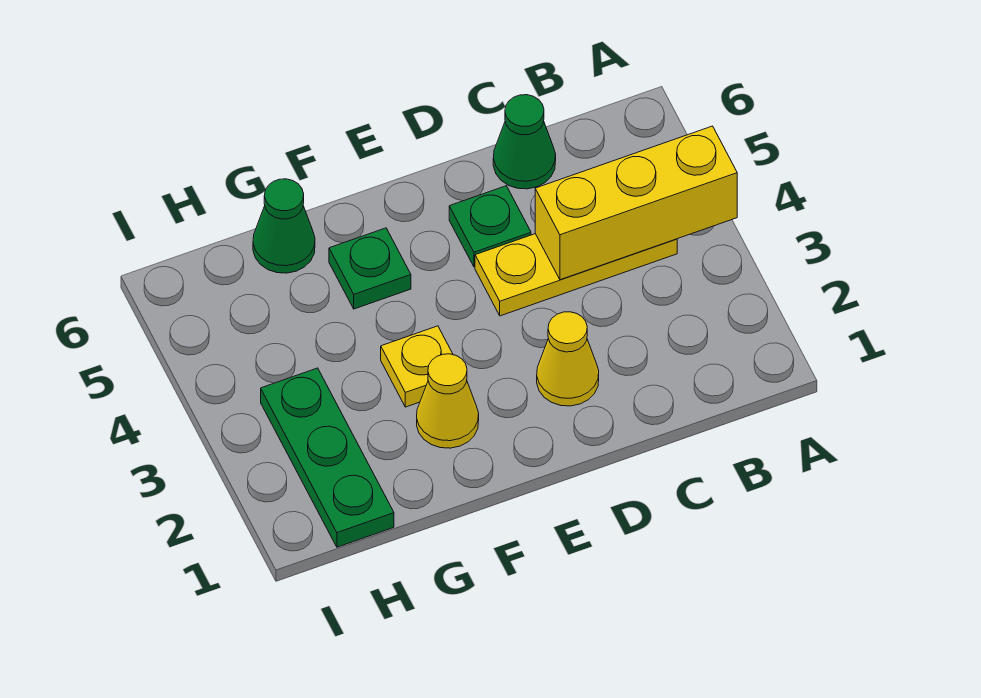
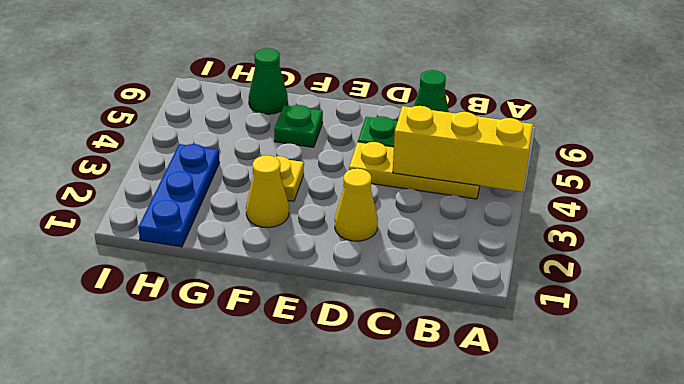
green plate H1:H3 level 1 -> blue plate H1:H3 level 1

